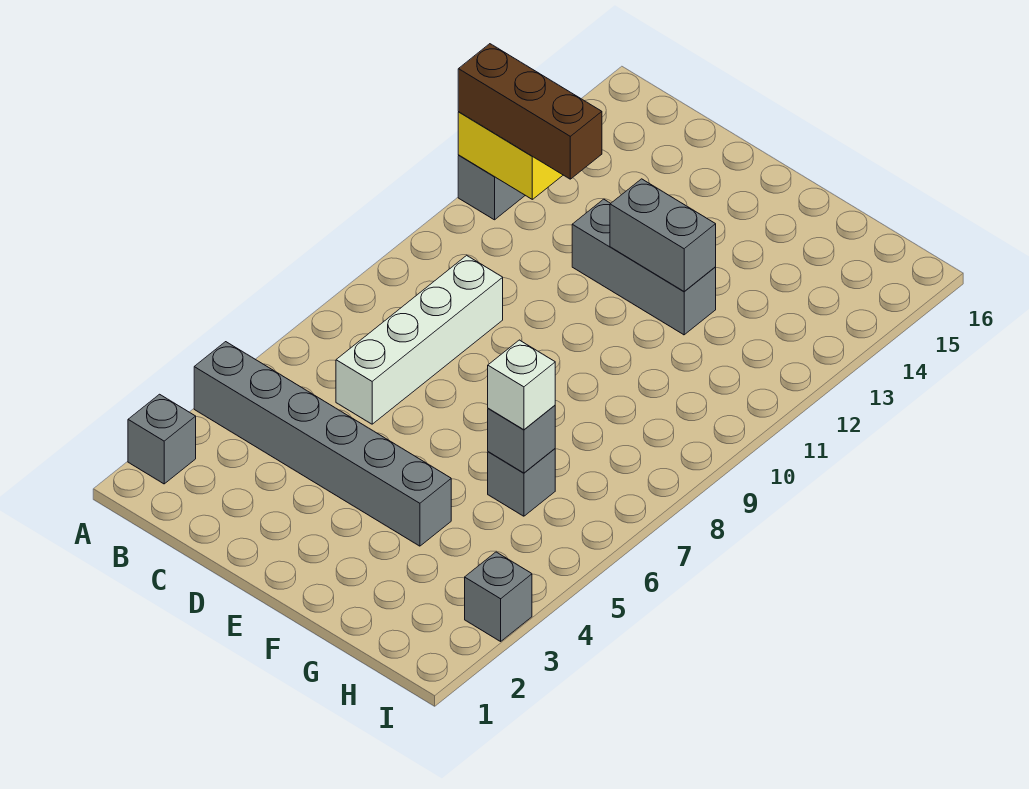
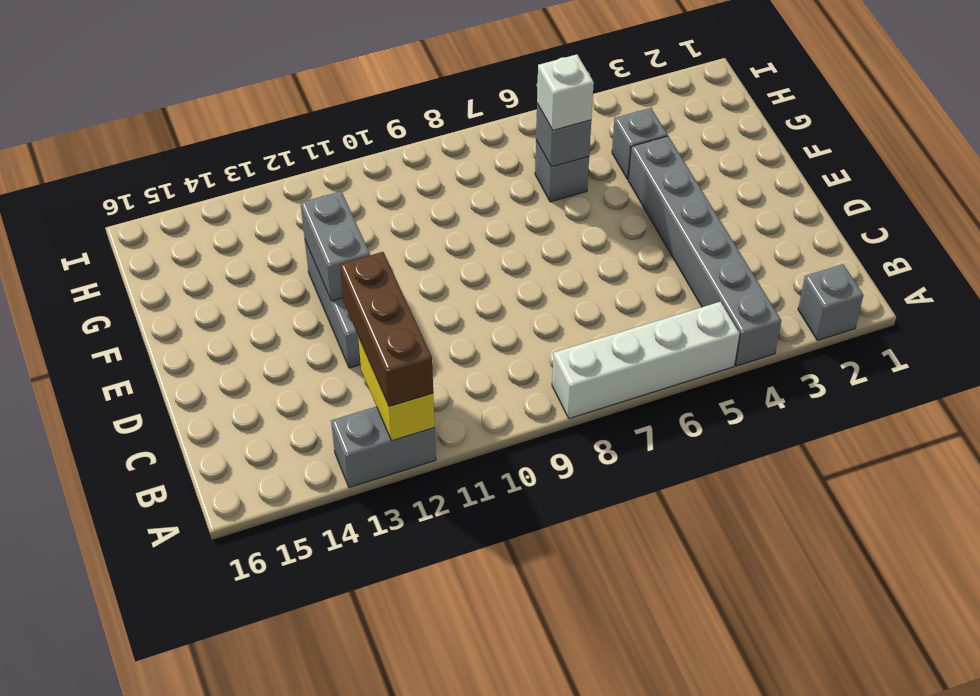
white brick C6:C9 level 1 -> white brick A5:A8 level 1
grey brick I3 level 1 -> grey brick G4 level 1

